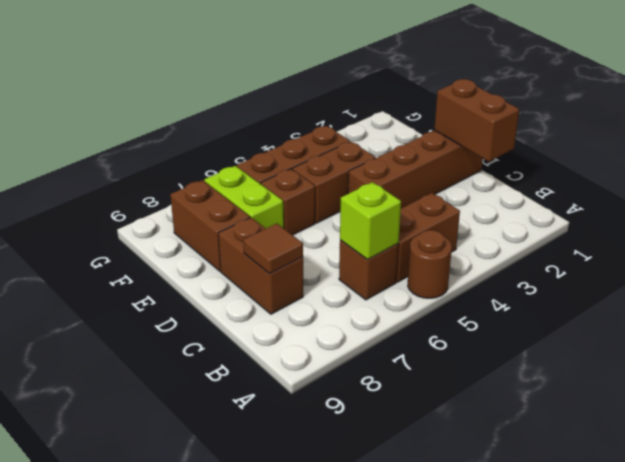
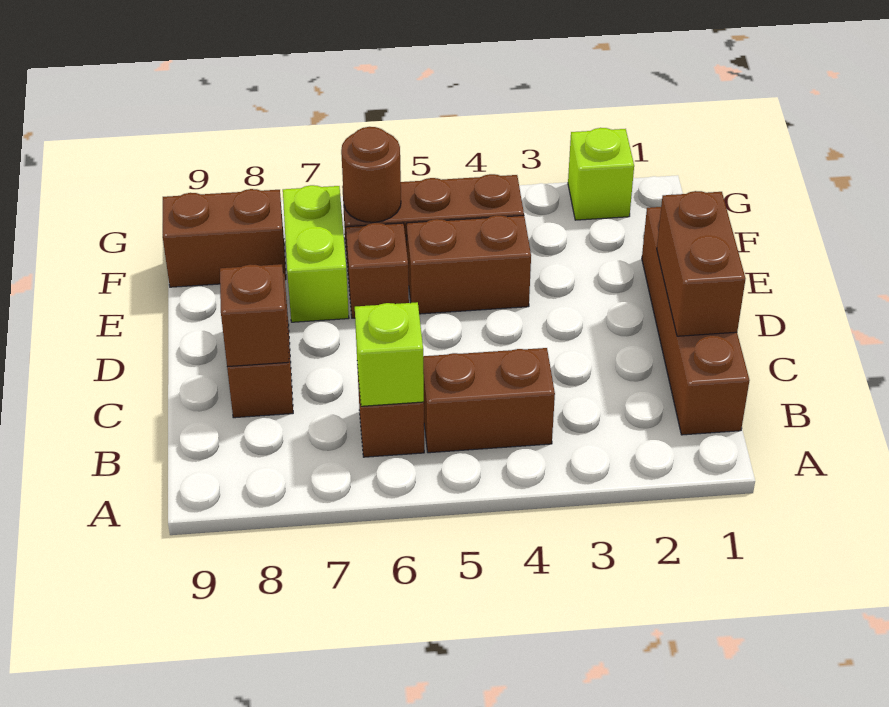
brown round brick A5 level 1 -> brown round brick F6 level 2
brown tile C8 level 2 -> brown brick C8 level 2
brown brick D1:D4 level 1 -> brown brick B1:E1 level 1
brown brick E8:F8 level 1 -> brown brick F8:F9 level 1
none -> lime brick G2 level 1

